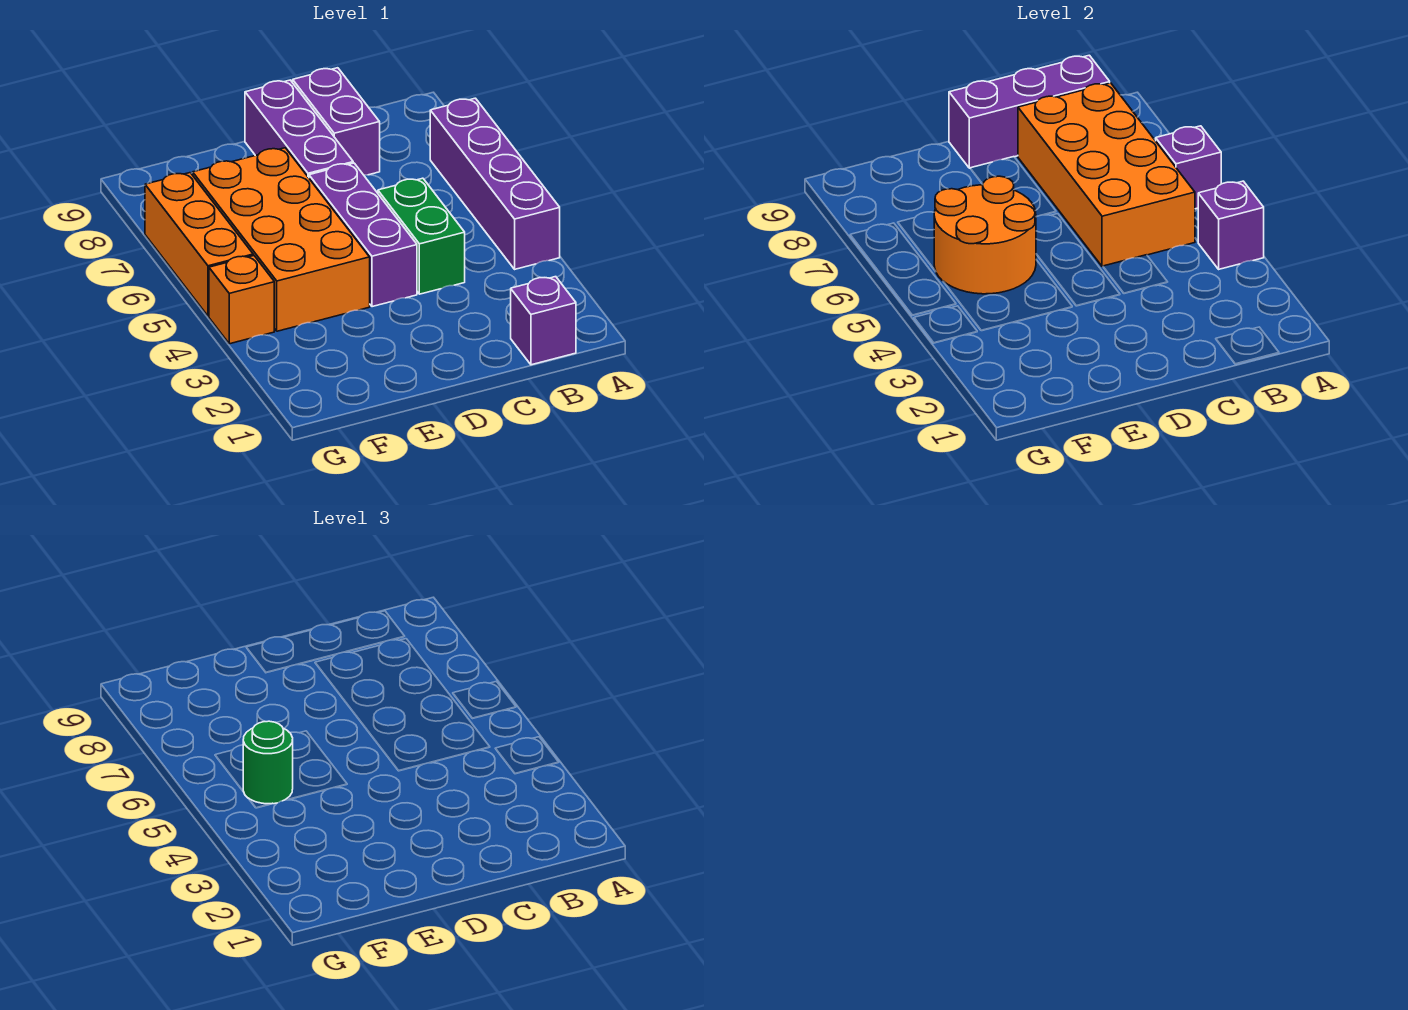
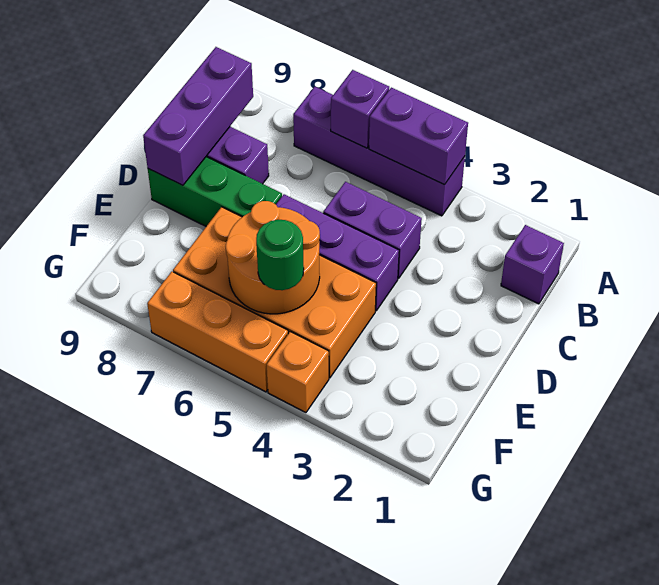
purple brick A4 level 2 -> purple brick A4:A5 level 2
orange brick B5:C8 level 2 -> none
green brick C4:C5 level 1 -> purple brick C4:C5 level 1
purple brick D7:D9 level 1 -> green brick D7:D9 level 1

